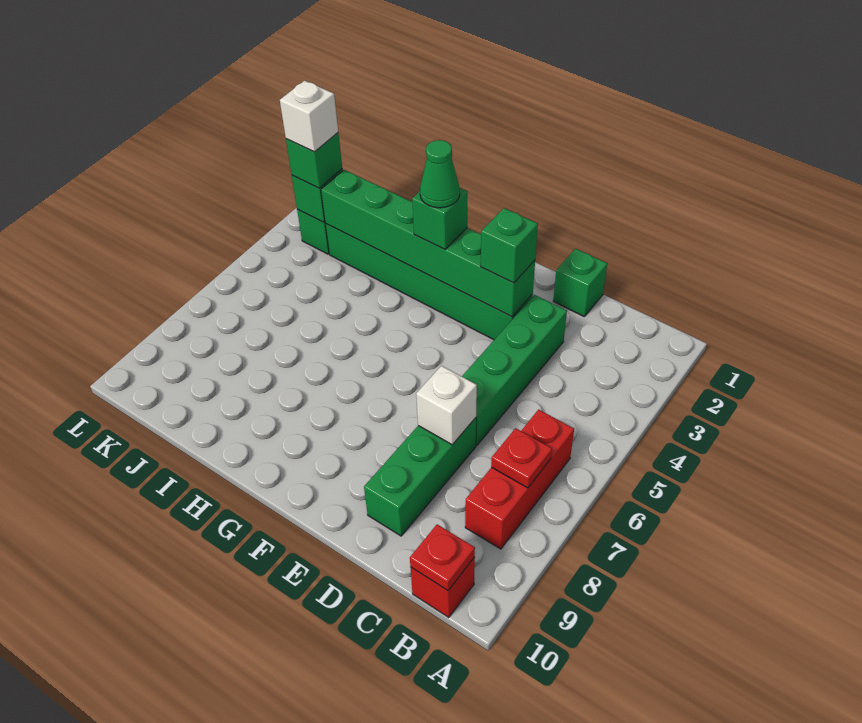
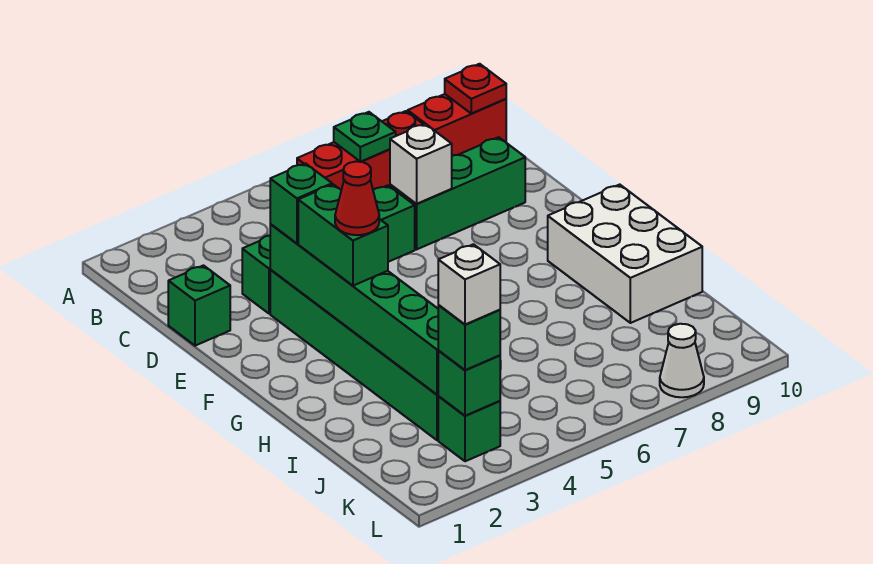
red plate B7 level 2 -> green plate B7 level 2
red brick B10 level 1 -> red brick B9:B10 level 1
green brick G3 level 3 -> green brick F3:G3 level 3
green cone G3 level 4 -> red cone G3 level 4
none -> white brick G9:I10 level 1
none -> white cone L8 level 1

